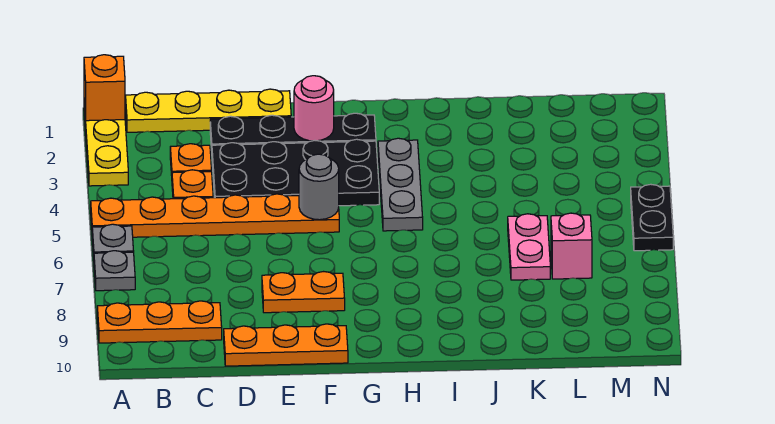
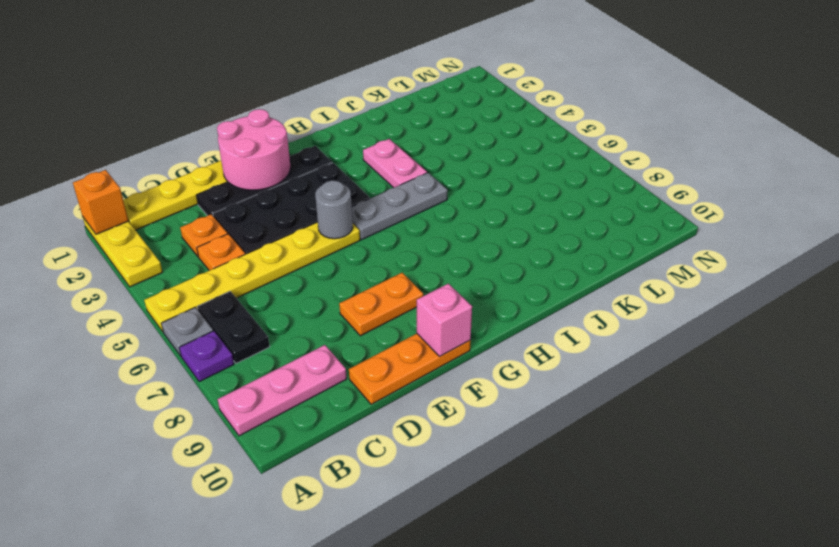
orange plate A5:F5 level 1 -> yellow plate A5:F5 level 1
grey plate A7 level 1 -> purple plate A7 level 1
orange plate A9:C9 level 1 -> pink plate A9:C9 level 1
pink round brick F2 level 2 -> pink round brick E1:F2 level 2
grey plate H3:H5 level 1 -> grey plate G5:I5 level 1
pink plate K6:K7 level 1 -> pink plate I3:I4 level 1
pink brick L7 level 1 -> pink brick F10 level 2
black plate N5:N6 level 1 -> black plate B6:B7 level 1

